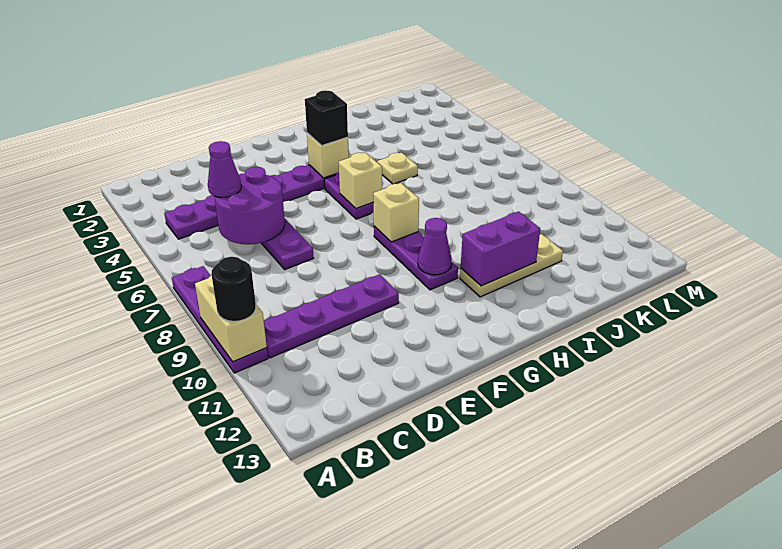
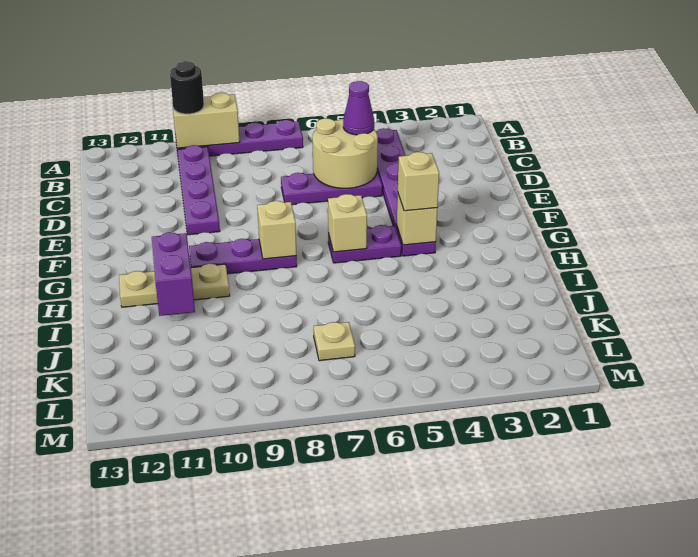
purple round brick C5:D6 level 2 -> tan round brick C5:D6 level 2
black brick G4 level 3 -> tan brick G4 level 3
purple cone G10 level 2 -> none
tan plate H11:J11 level 1 -> tan plate H10:H12 level 1
tan plate I5 level 1 -> tan plate K7 level 1

